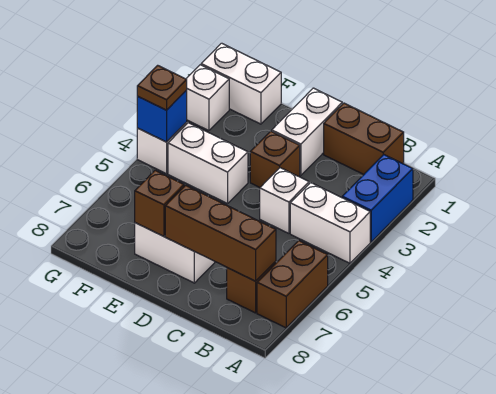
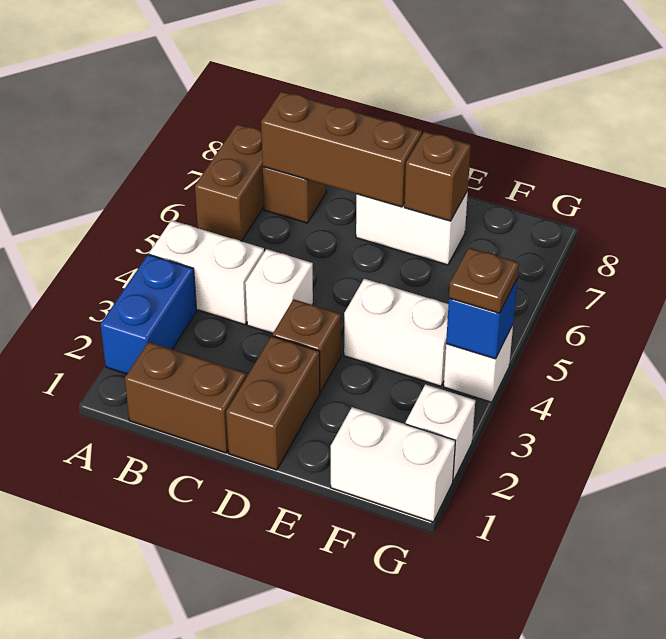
white brick D1:D2 level 1 -> brown brick D1:D2 level 1

